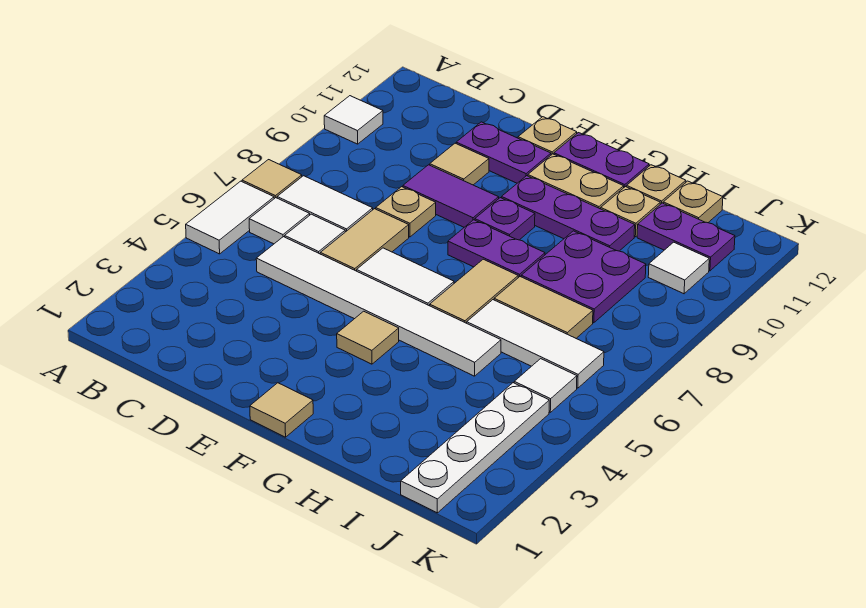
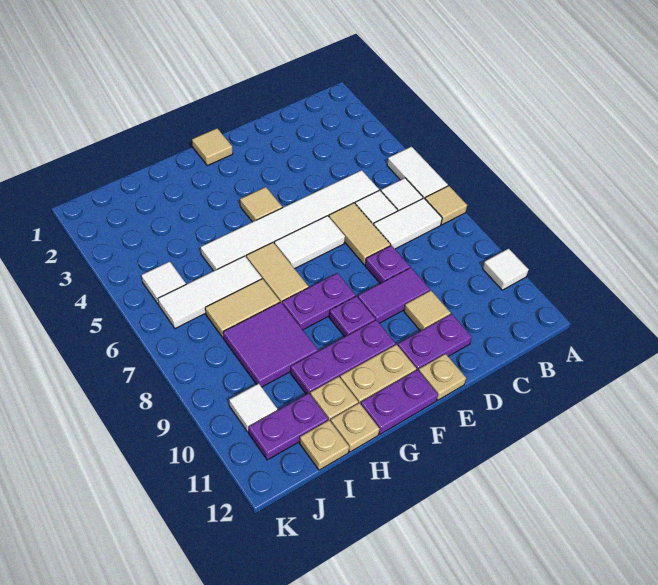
tan plate D8 level 1 -> purple plate D8 level 1
purple plate H8:I9 level 1 -> purple tile H8:I9 level 1
white plate J1:J4 level 1 -> none

